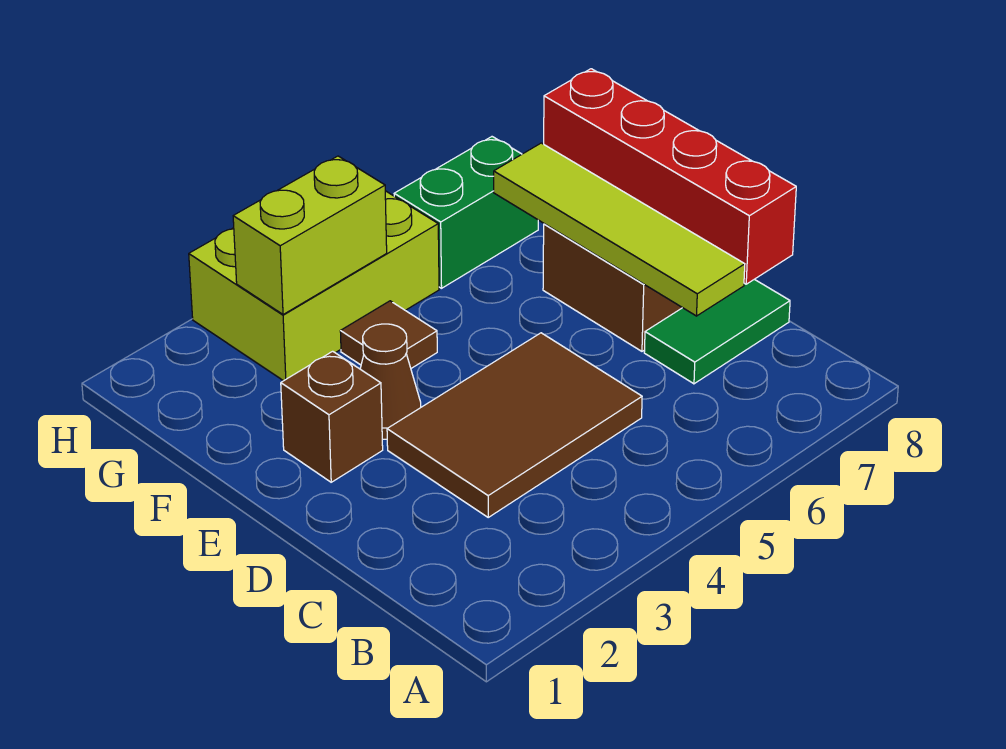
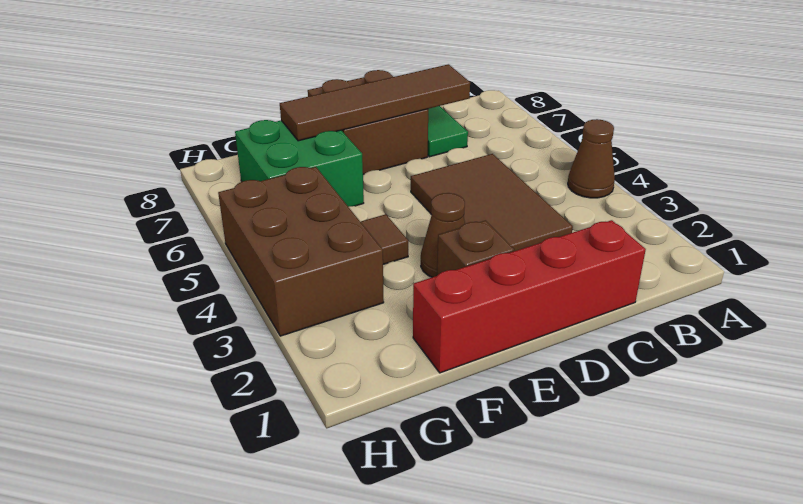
none -> brown cone A4 level 1
lime tile C7:F7 level 2 -> brown tile C7:F7 level 2
red brick C8:F8 level 2 -> red brick C1:F1 level 1
lime brick G3:H5 level 1 -> brown brick G3:H5 level 1
lime brick G3:G4 level 2 -> none
green brick G6:G7 level 1 -> green brick F6:G7 level 1

